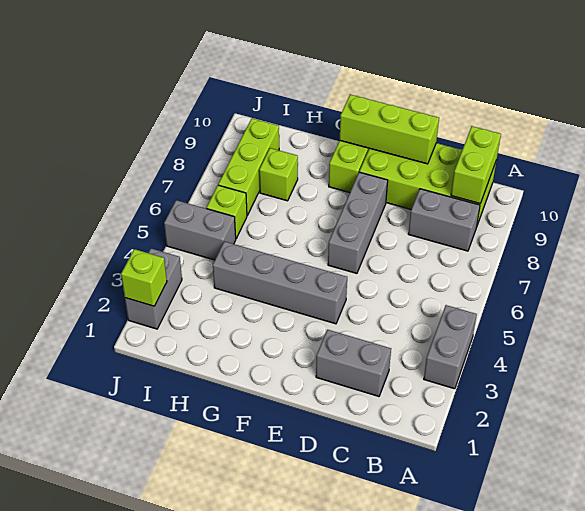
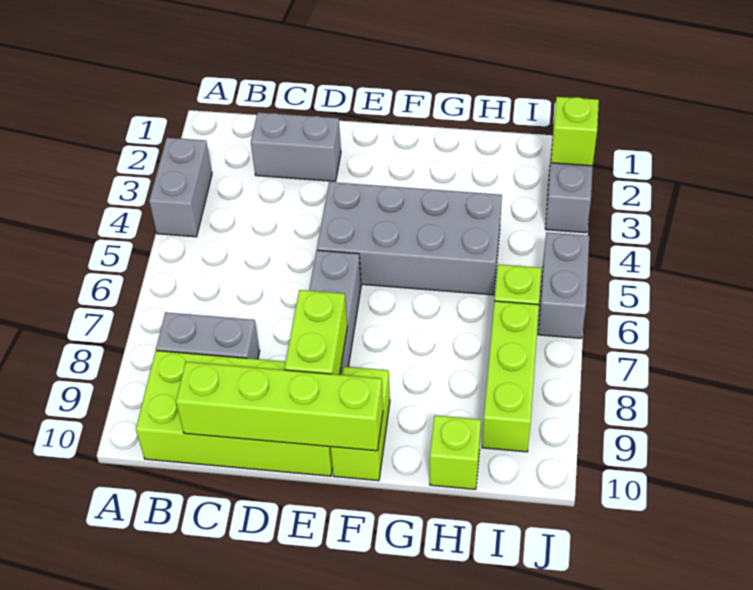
lime brick B9:B10 level 2 -> lime brick E8:E9 level 2
lime brick D10:F10 level 2 -> lime brick C10:F10 level 2
grey brick E4:H4 level 1 -> grey brick E4:H5 level 1
lime brick H8 level 1 -> lime brick H10 level 1
grey brick I5:J5 level 1 -> grey brick J5:J6 level 1

